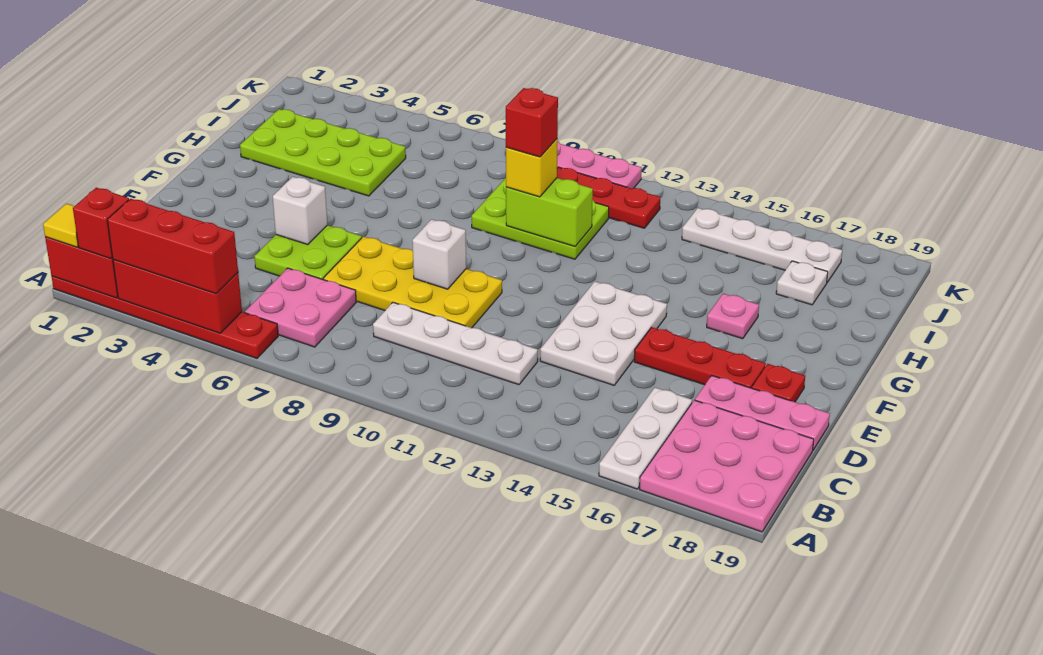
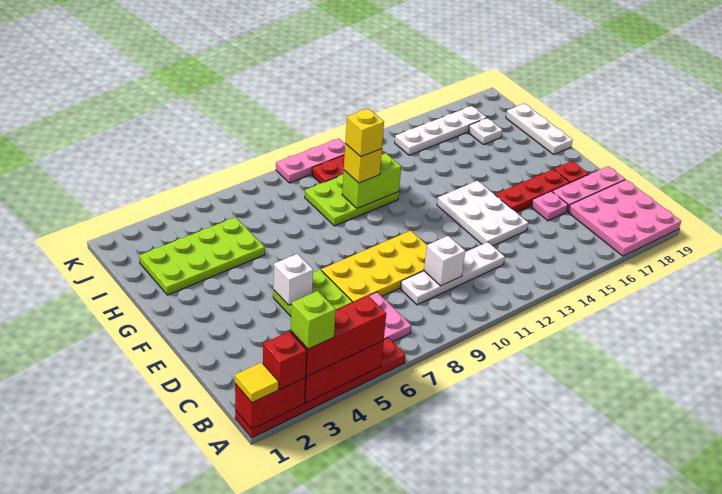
none -> lime brick A3 level 4
white plate A16:C16 level 1 -> white plate G19:I19 level 1
white brick E9 level 2 -> white brick C10 level 2
pink plate G16 level 1 -> pink plate D16 level 1
red brick H10 level 4 -> yellow brick H10 level 4

